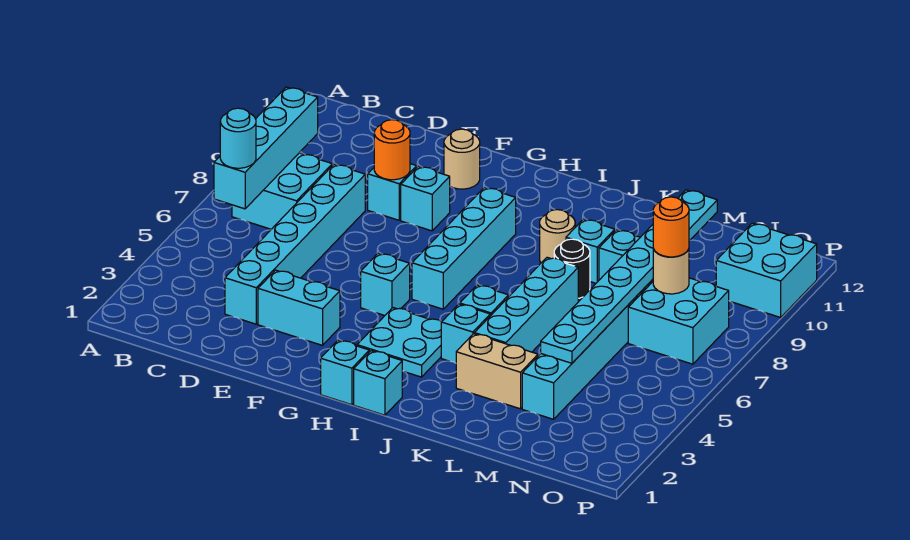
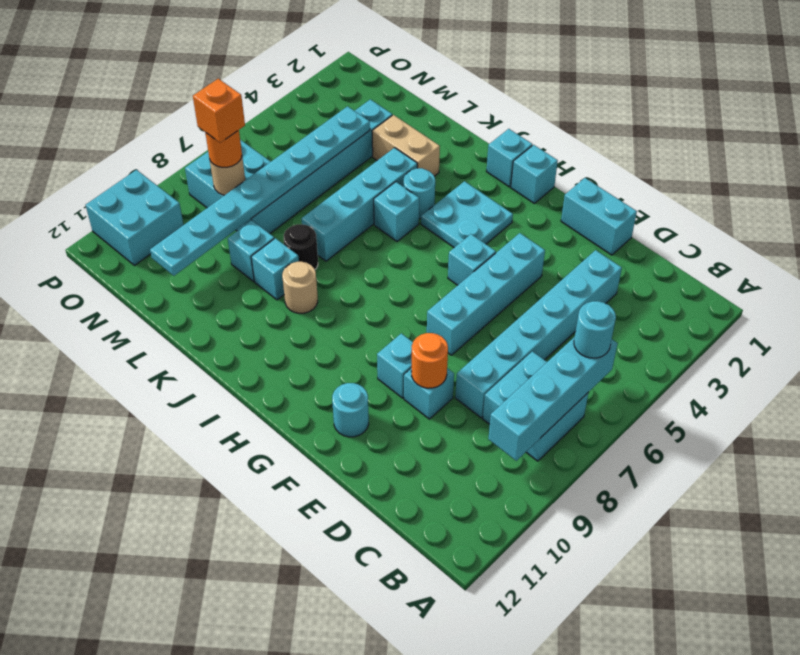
cyan brick E3:F3 level 1 -> cyan brick E1:F1 level 1
tan round brick F11 level 1 -> cyan round brick F11 level 1
cyan brick H6:H9 level 1 -> cyan brick F4:F7 level 1
cyan brick J4 level 1 -> cyan round brick J4 level 1
none -> orange brick N8 level 4

